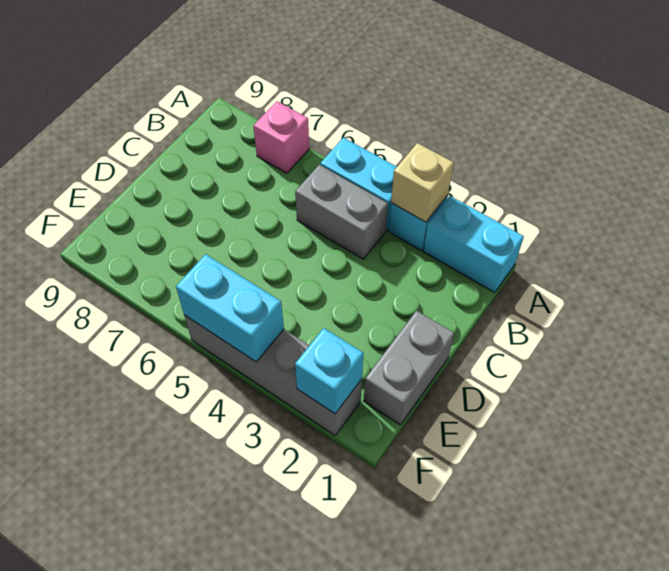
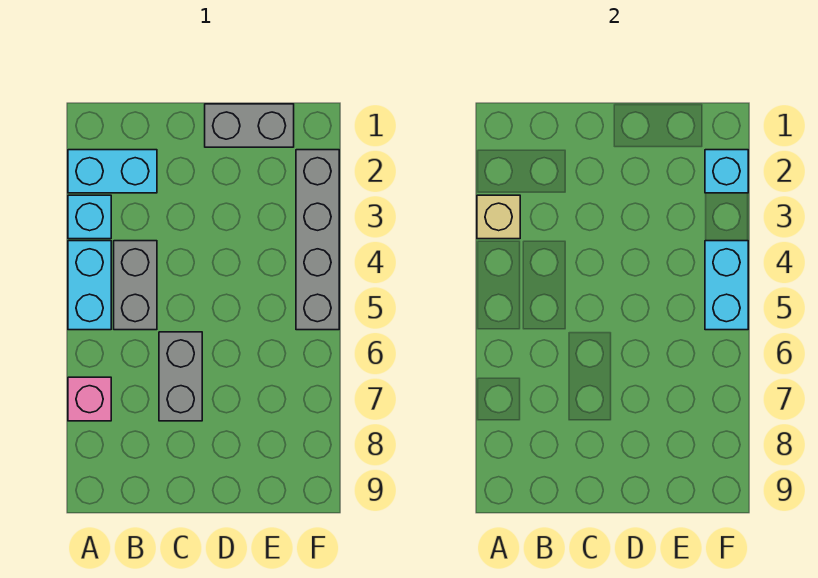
cyan brick A1:A2 level 1 -> cyan brick A2:B2 level 1
none -> grey brick C6:C7 level 1

